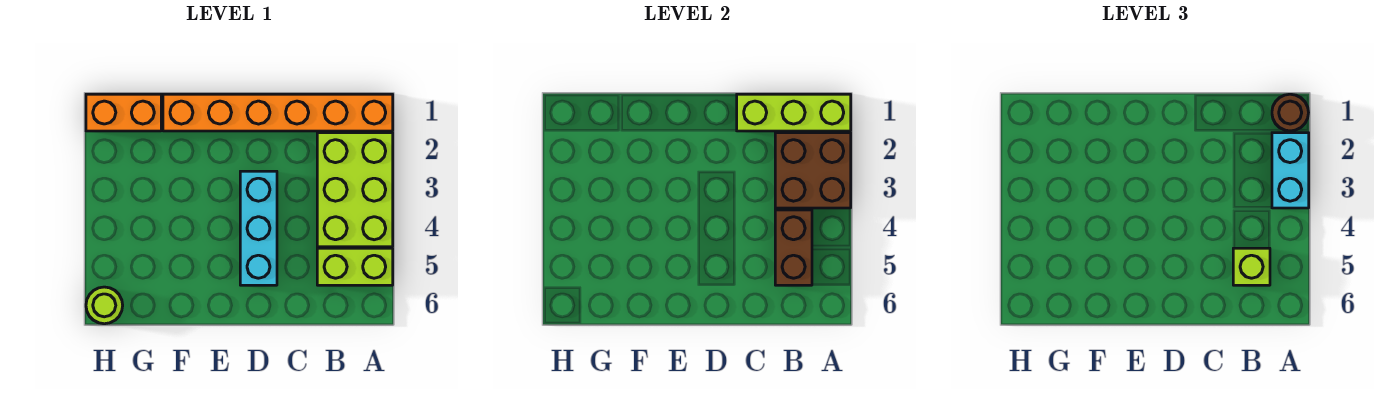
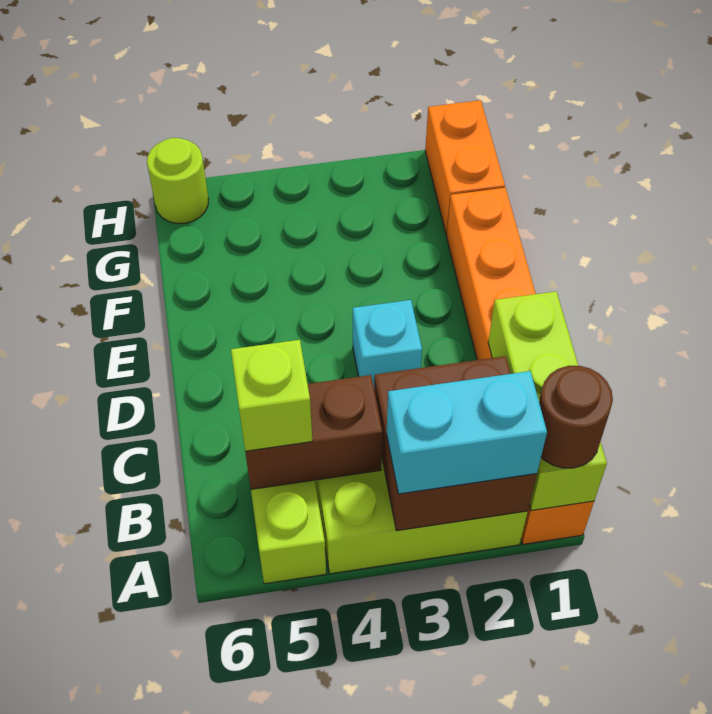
cyan brick D3:D5 level 1 -> cyan brick D3 level 1

